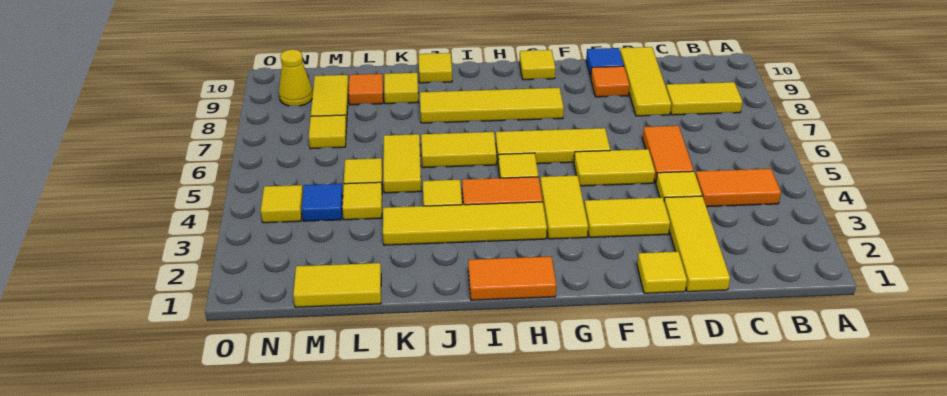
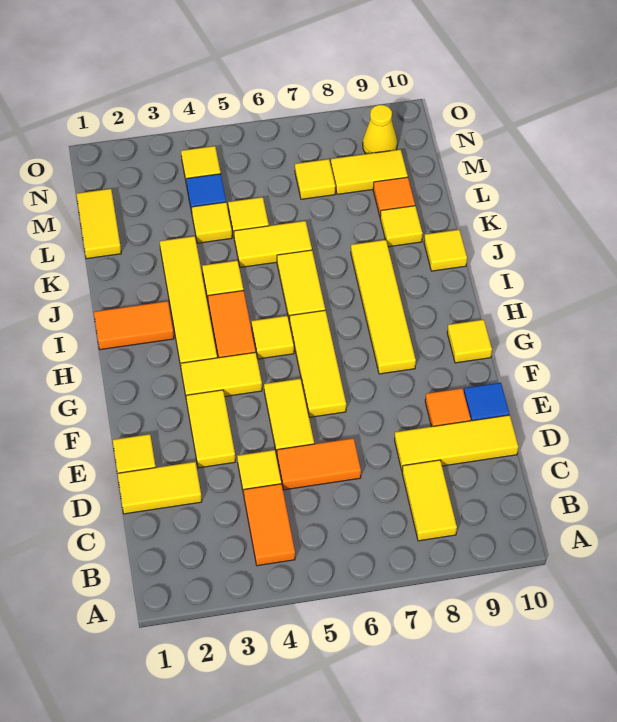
yellow tile D1:D3 level 1 -> yellow tile D1:D2 level 1
orange tile H1:I1 level 1 -> orange tile I1:I2 level 1

